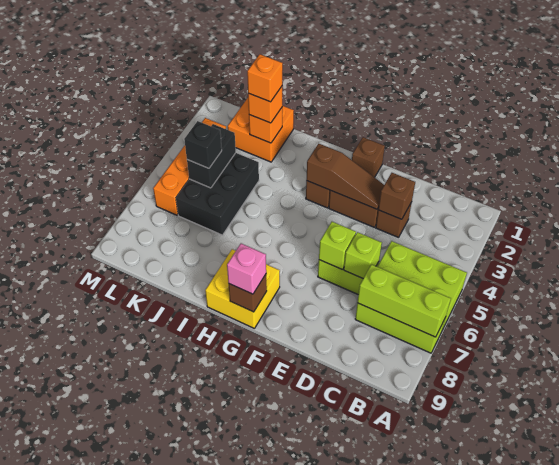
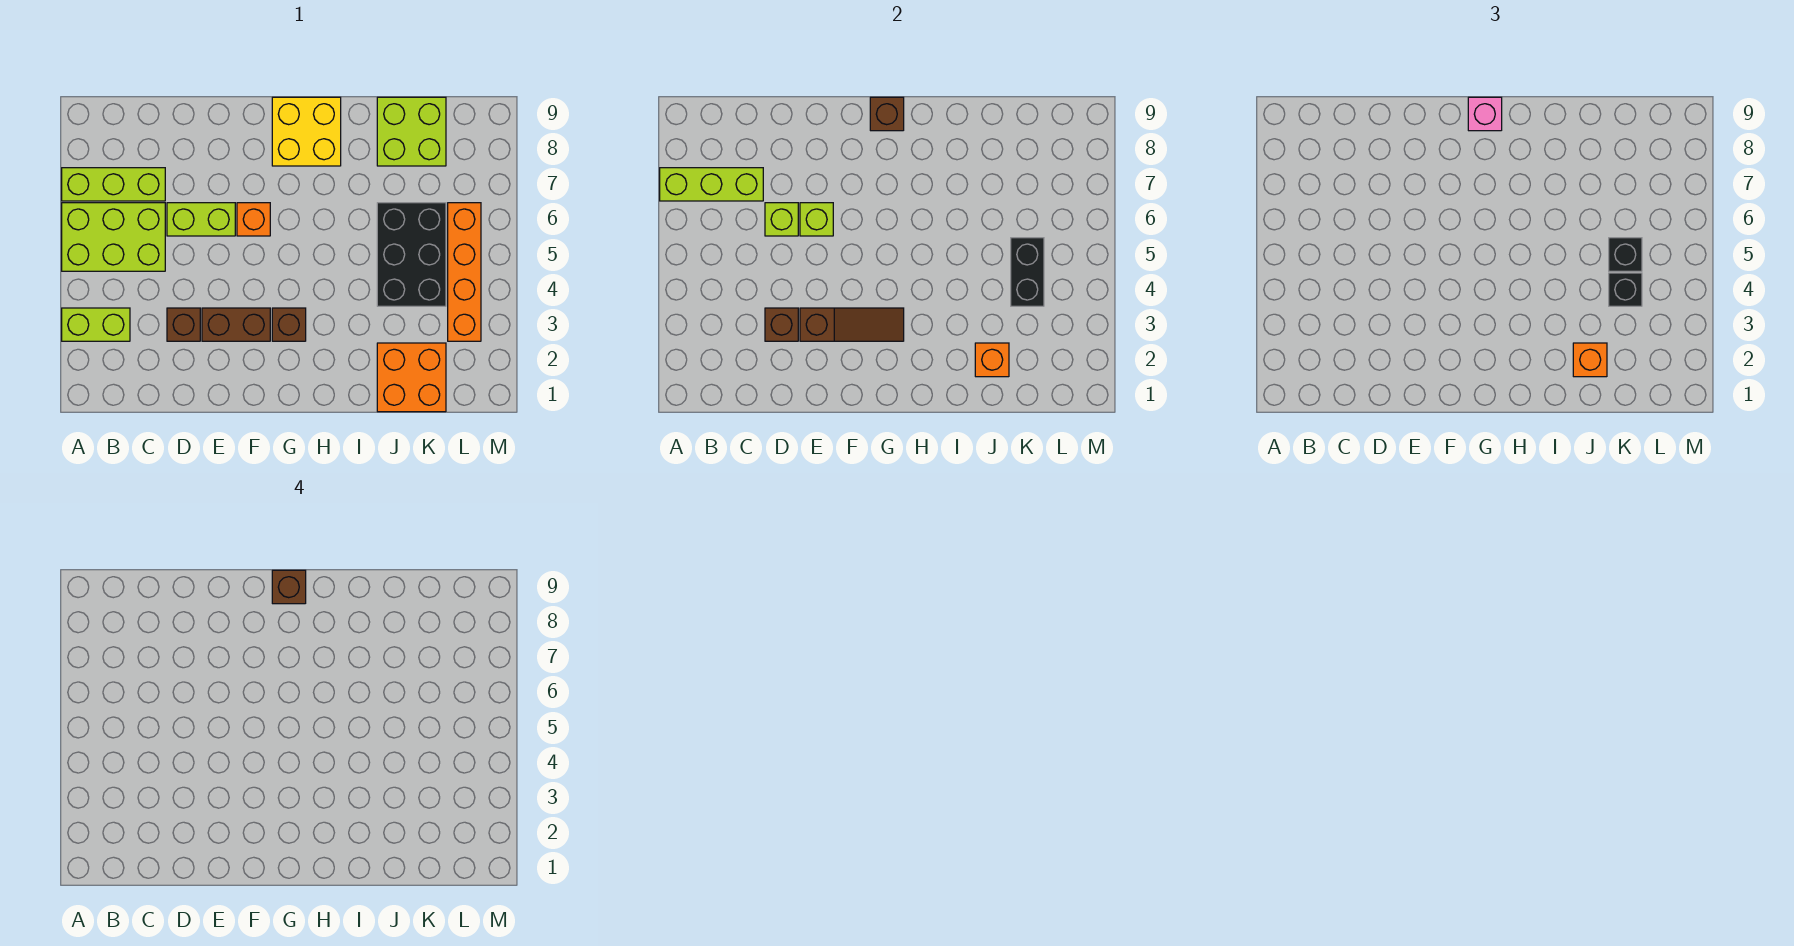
none -> lime brick A3:B3 level 1
brown slope E3:G3 level 2 top G -> brown slope E3:G3 level 2 top E
brown brick F1 level 1 -> brown brick G9 level 4
orange brick J2 level 4 -> orange brick F6 level 1
none -> lime brick J8:K9 level 1
none -> black brick K4 level 3

